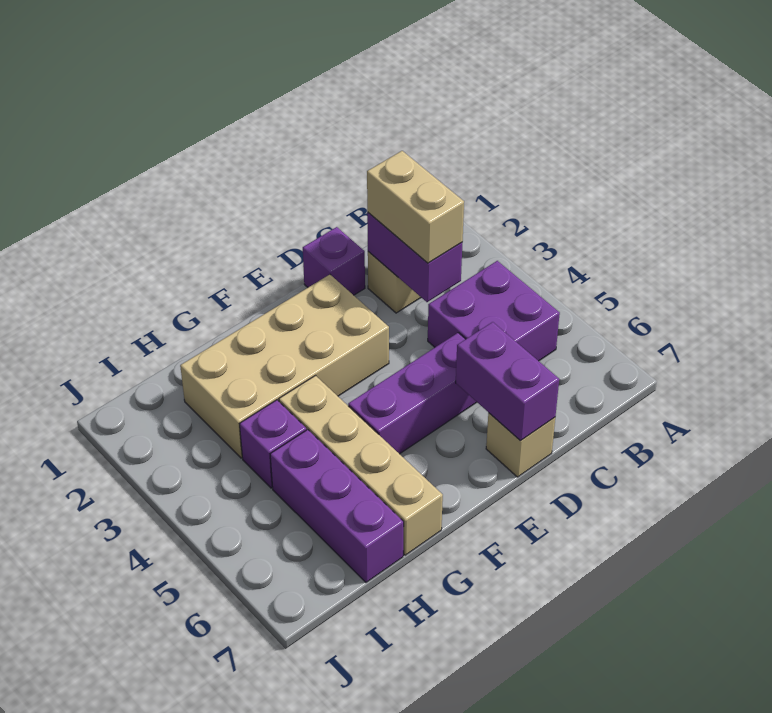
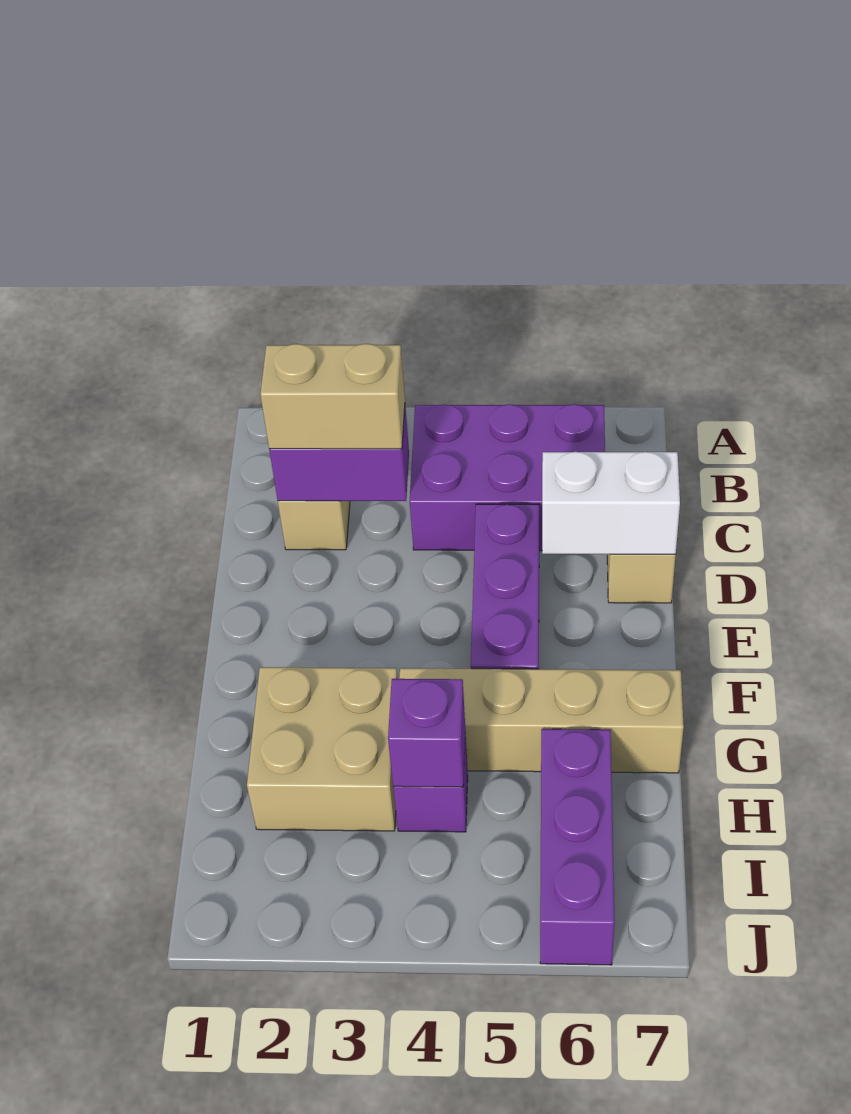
purple brick B4:C5 level 1 -> purple brick B4:C6 level 1
purple brick D1 level 1 -> purple brick H4 level 2
purple brick D6:D7 level 2 -> white brick D6:D7 level 2
tan brick E2:H3 level 1 -> tan brick G2:H3 level 1
purple brick H5:H7 level 1 -> purple brick H6:J6 level 1

